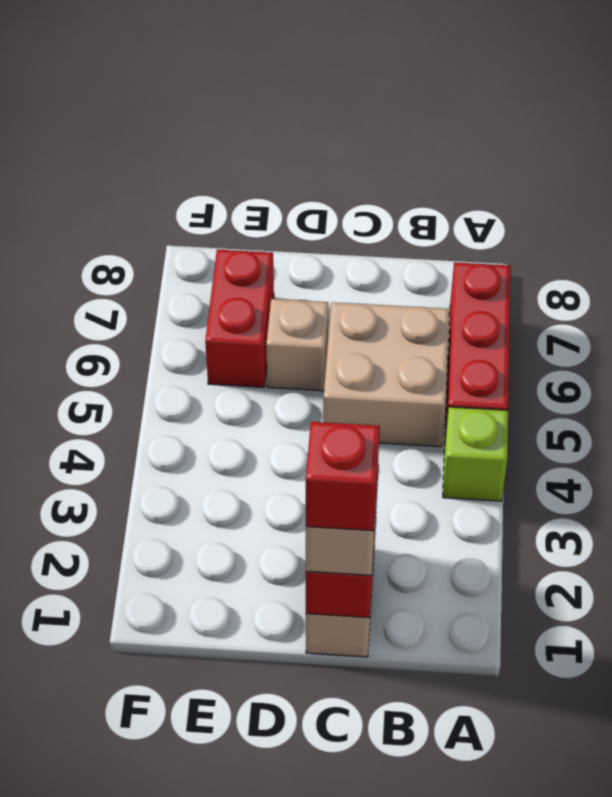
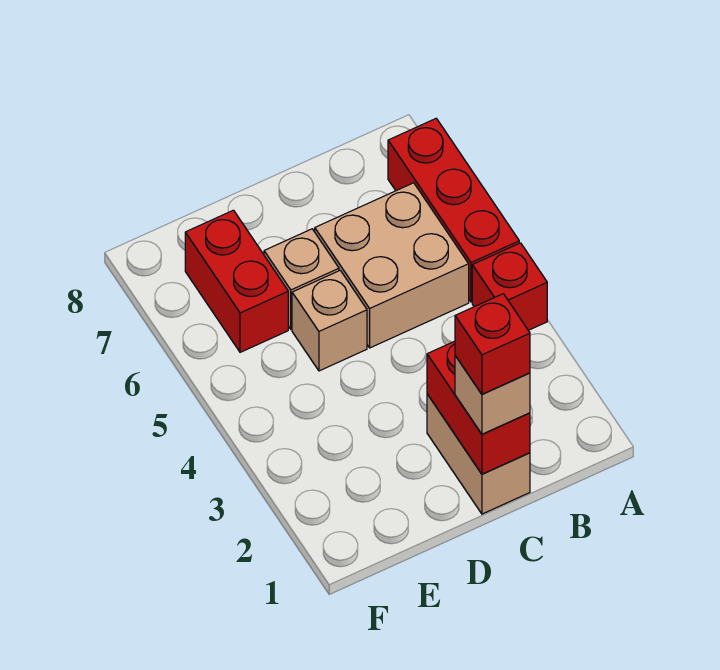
lime brick A4 level 1 -> red brick A4 level 1
none -> tan brick D5 level 1

